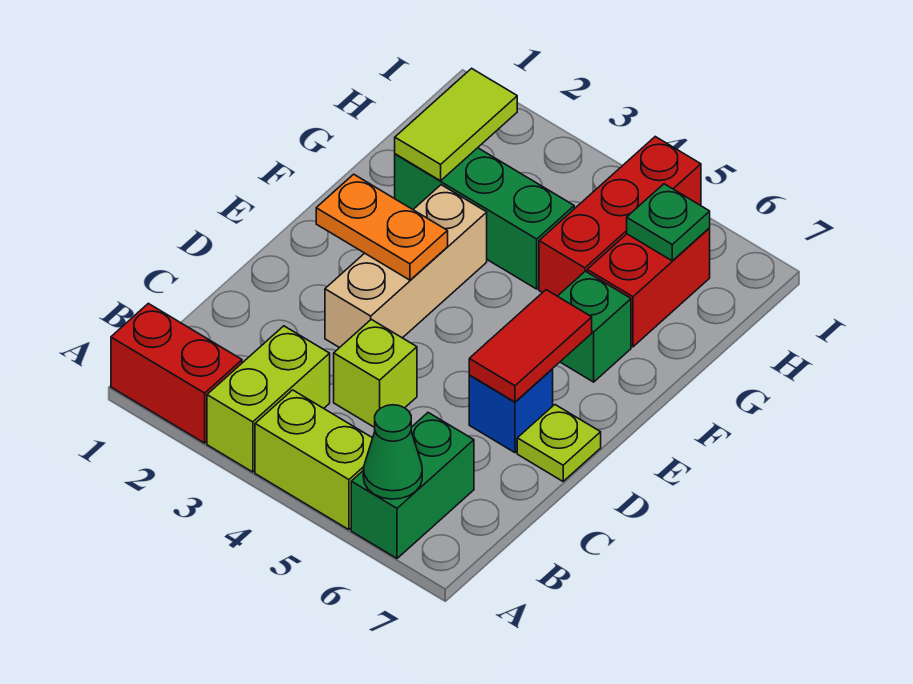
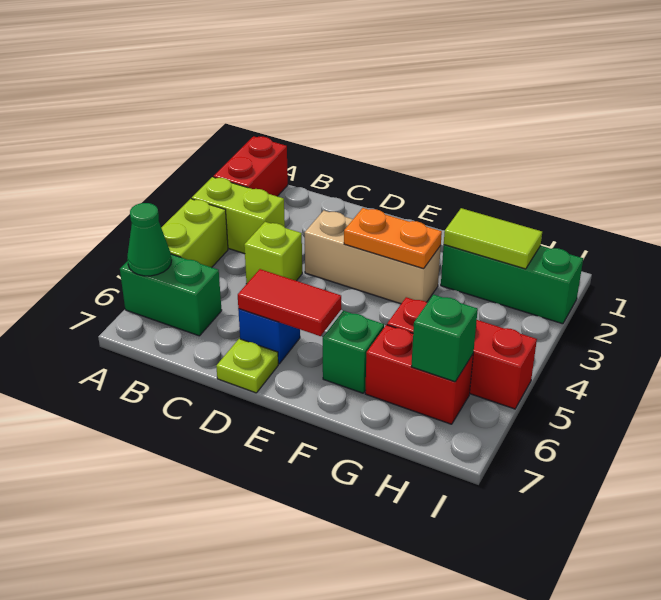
orange plate E2:E3 level 2 -> orange plate E3:F3 level 2
green brick G2:G4 level 1 -> green brick G2:I2 level 1
green plate H6 level 2 -> green brick H6 level 2

